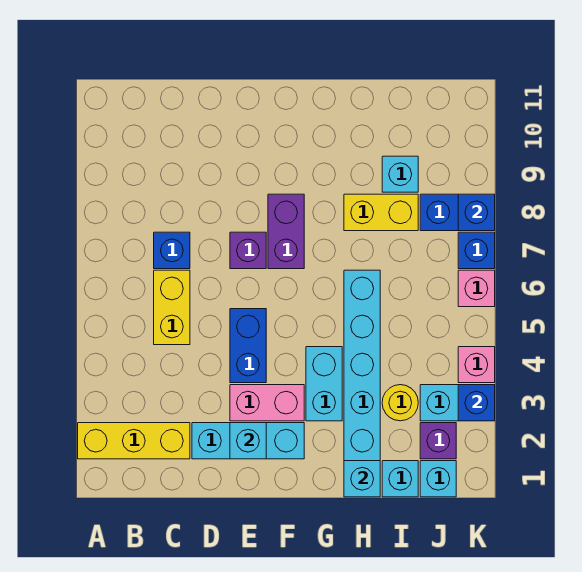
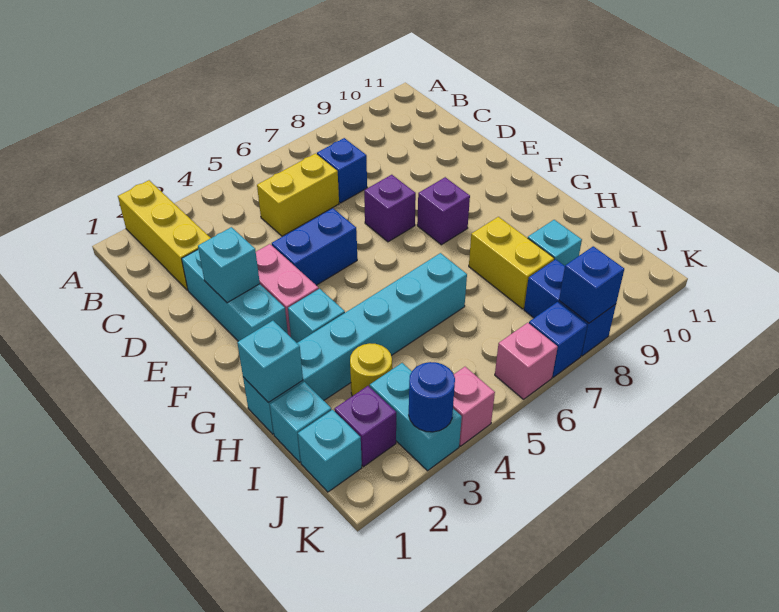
purple brick F7:F8 level 1 -> purple brick F8 level 1
cyan brick G3:G4 level 1 -> cyan brick G3 level 1
blue brick K3 level 2 -> blue round brick K3 level 2

